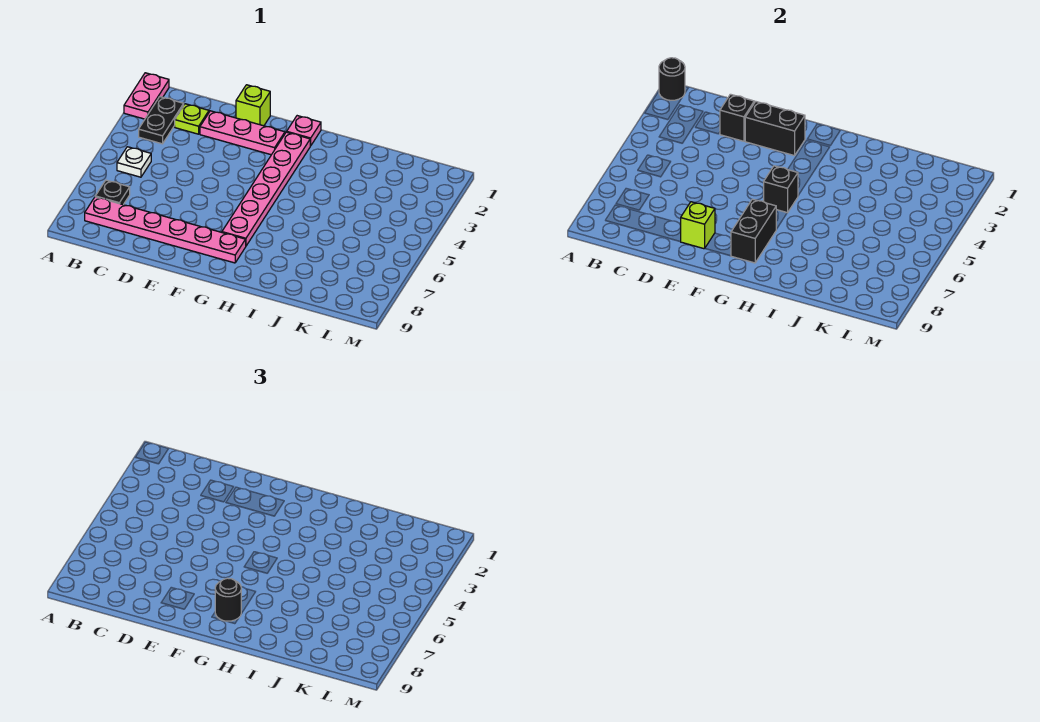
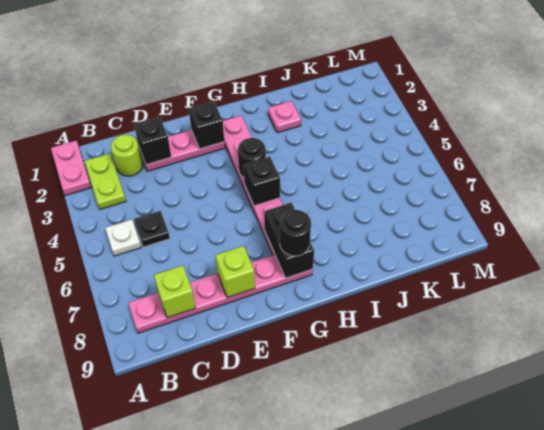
black round brick A1 level 2 -> black round brick G4 level 2
black plate B2:B3 level 1 -> lime plate B2:B3 level 1
black plate B7 level 1 -> black plate C5 level 1
lime plate C2 level 1 -> lime round brick C2 level 1
lime brick E1 level 1 -> lime brick C8 level 2
black brick E2:F2 level 2 -> black brick F2 level 2
pink plate G1 level 1 -> pink plate I2 level 1

